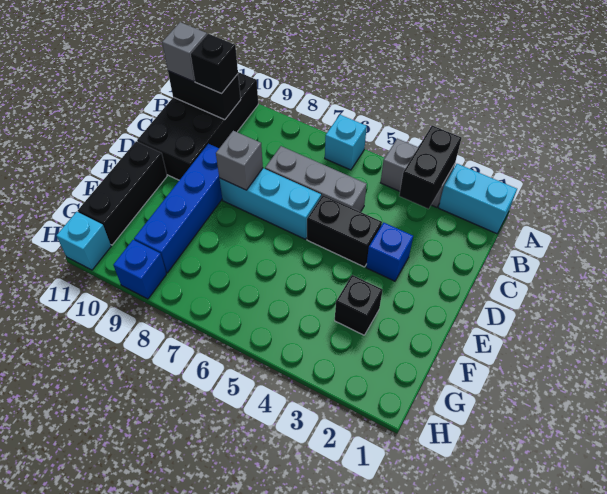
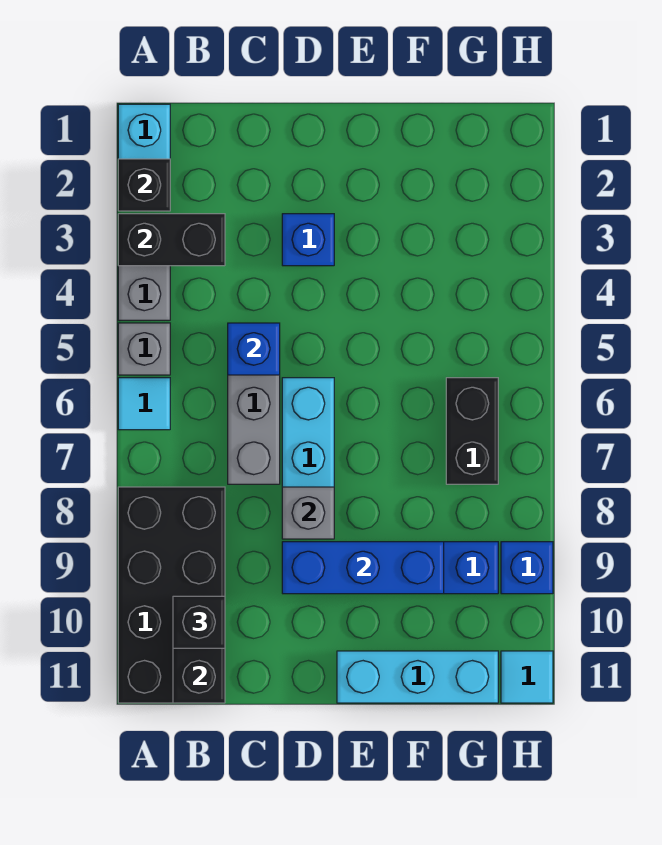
cyan brick A6 level 1 -> cyan tile A6 level 1
black brick A10:D11 level 1 -> black brick A8:B11 level 1
grey brick B11 level 3 -> grey brick A5 level 1
none -> blue brick C5 level 2
black brick D4:D5 level 1 -> black brick G6:G7 level 1
none -> blue brick D9:F9 level 2
black brick E11:G11 level 1 -> cyan brick E11:G11 level 1
black brick F3 level 1 -> black brick A2 level 2
cyan brick H11 level 1 -> cyan tile H11 level 1

